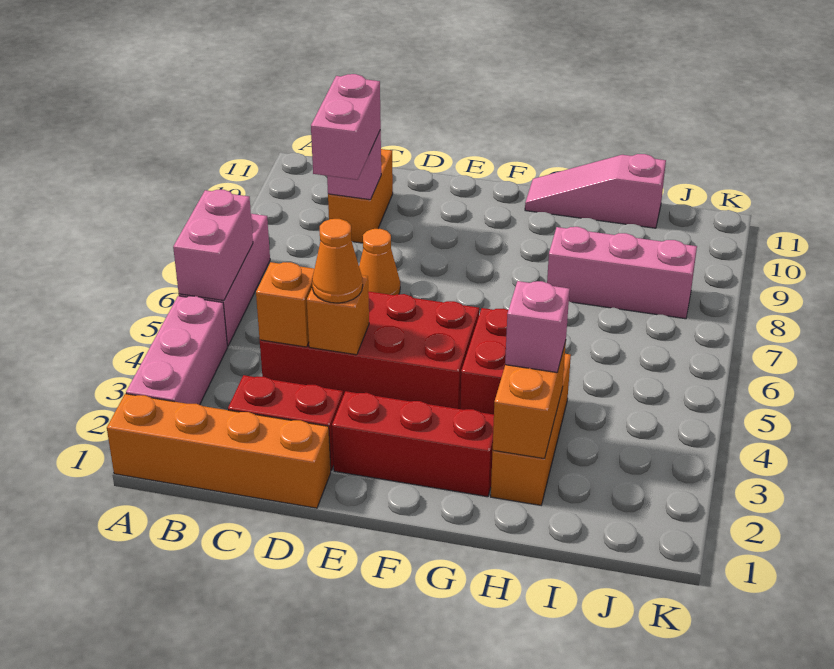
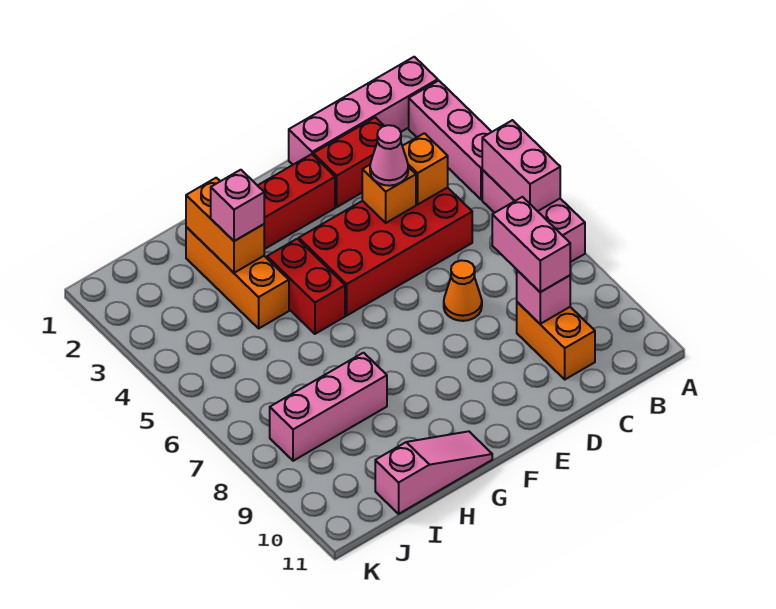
orange brick A1:D1 level 1 -> pink brick A1:D1 level 1
orange cone D4 level 3 -> pink cone D4 level 3

